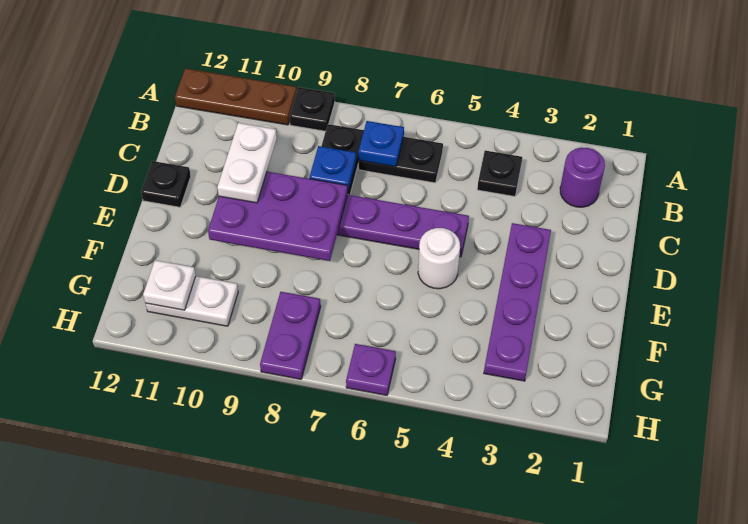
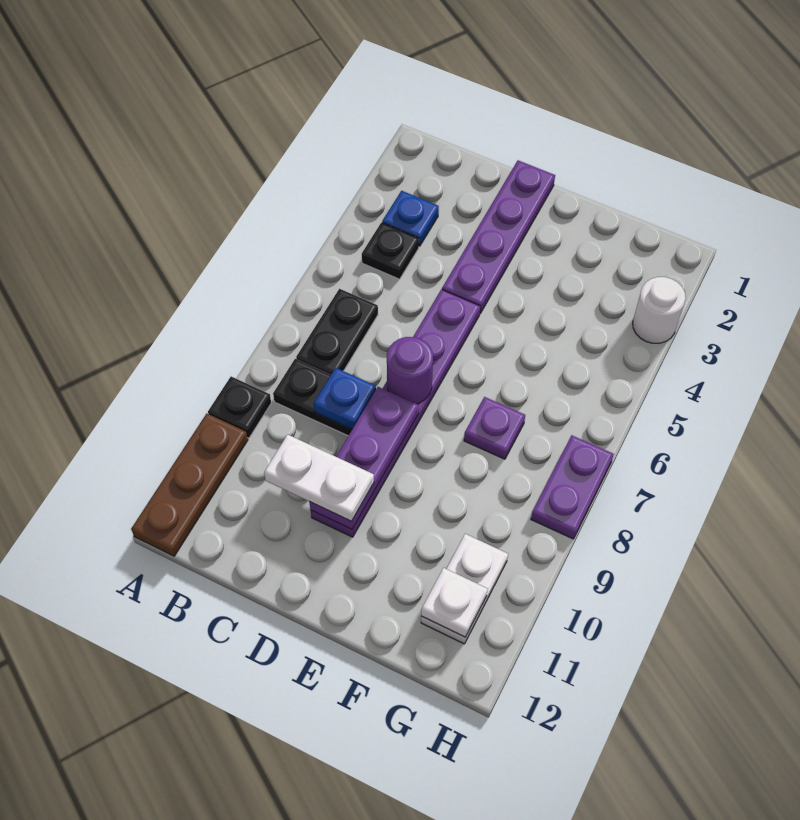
purple round brick B2 level 1 -> purple round brick D7 level 2
blue plate B7 level 2 -> blue plate B3 level 1
purple plate D3:G3 level 1 -> purple plate D1:D4 level 1
purple plate D8:E10 level 2 -> purple plate D8:D10 level 2
black plate D12 level 1 -> none
white round brick E5 level 1 -> white round brick H3 level 1
purple plate G8:H8 level 1 -> purple plate H7:H8 level 1
purple plate H6 level 1 -> purple plate F7 level 1

